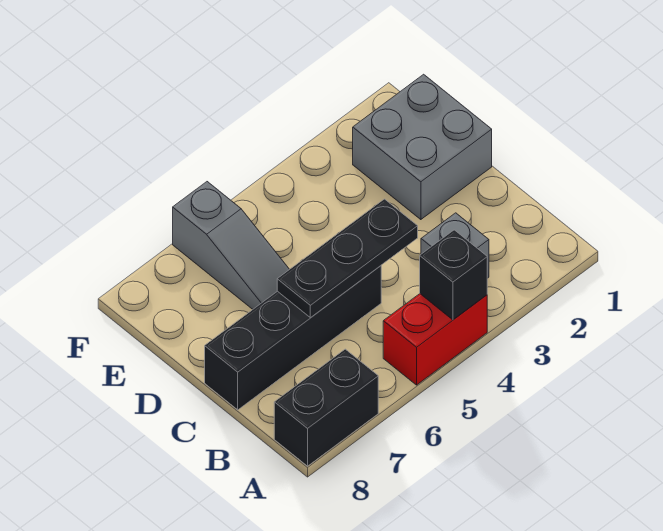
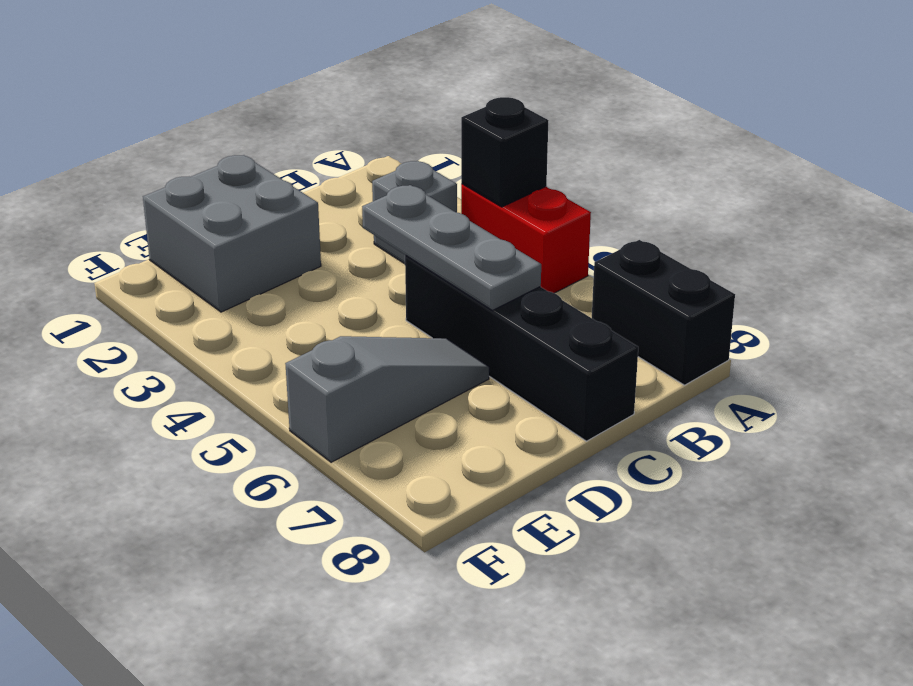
black plate C4:C6 level 2 -> grey plate C4:C6 level 2

